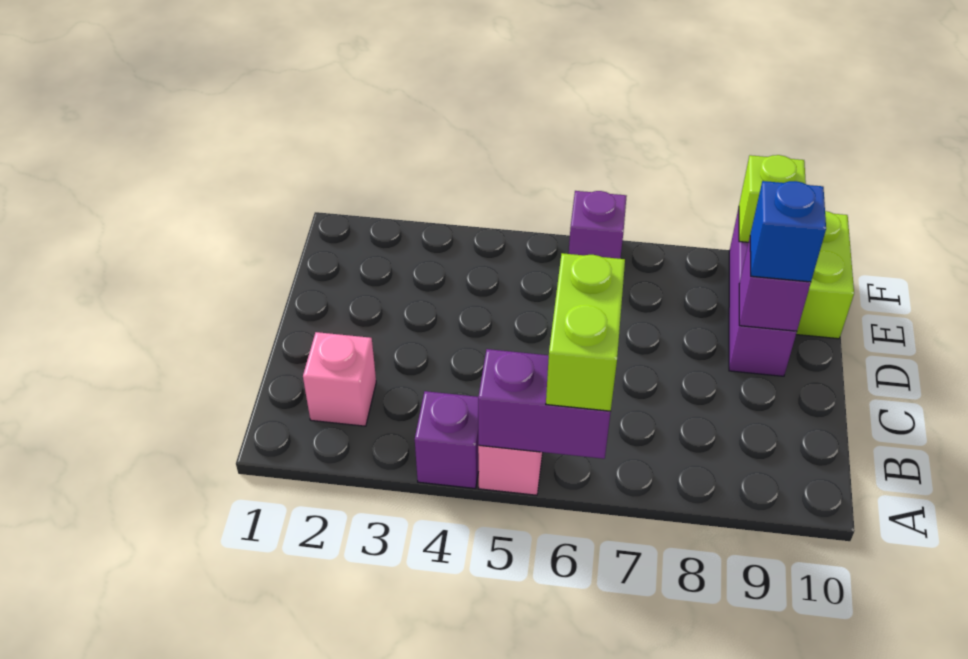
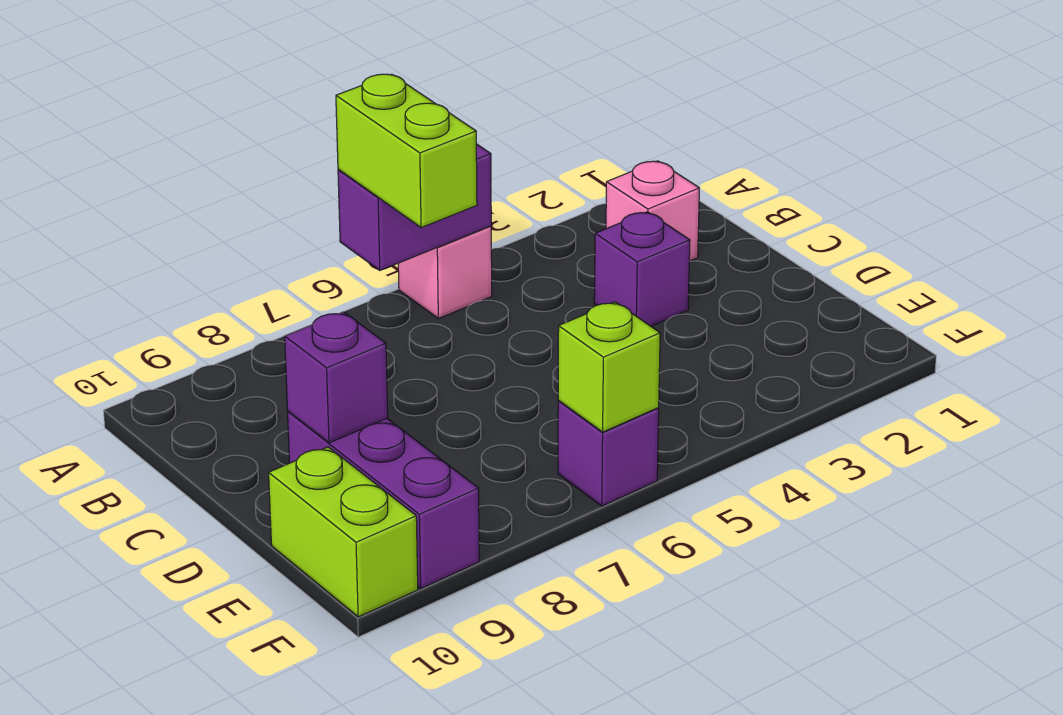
purple brick A4 level 1 -> purple brick C3 level 1
blue brick D9 level 3 -> none
lime brick F9 level 2 -> lime brick F6 level 2

